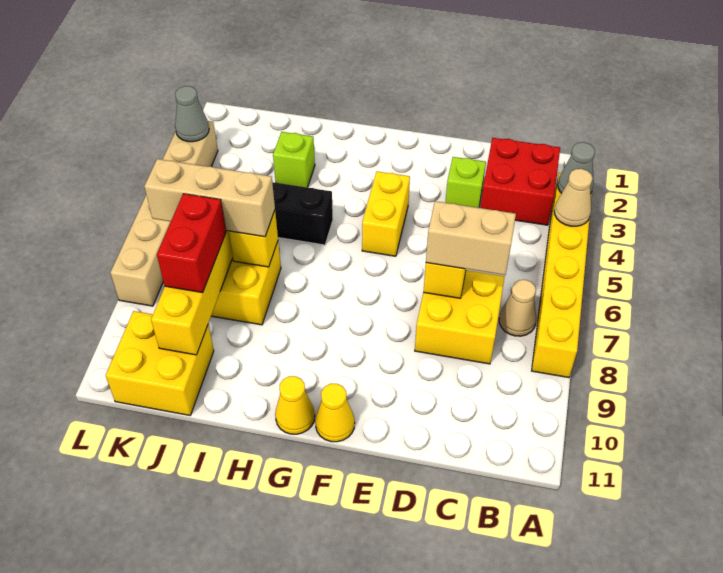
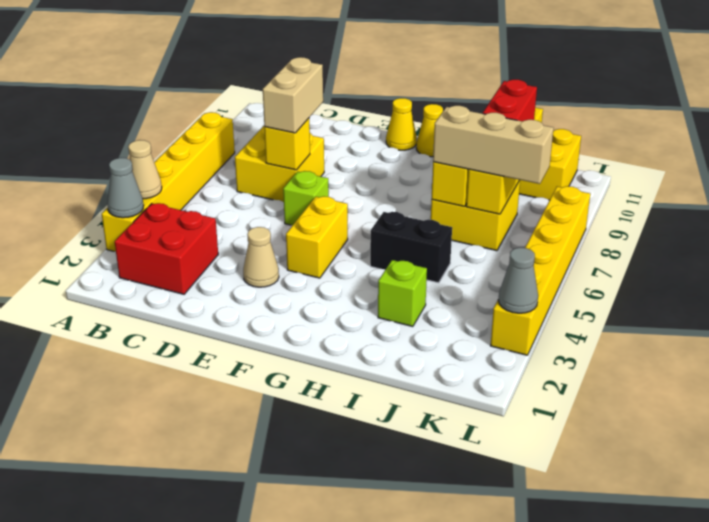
tan cone B7 level 1 -> tan cone E3 level 1
tan brick C7:D7 level 3 -> tan brick D7:D8 level 3
lime brick D3 level 1 -> lime brick E6 level 1
tan brick L3:L8 level 1 -> yellow brick L3:L8 level 1

